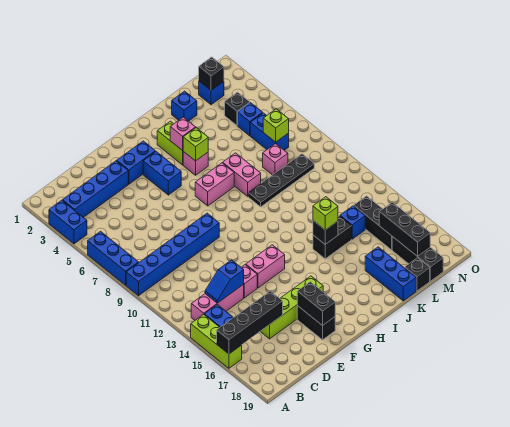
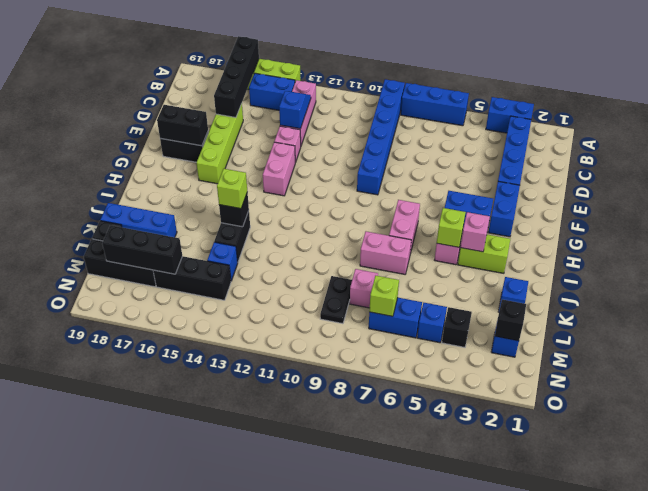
black plate J9:M9 level 1 -> black plate L9:M9 level 1

